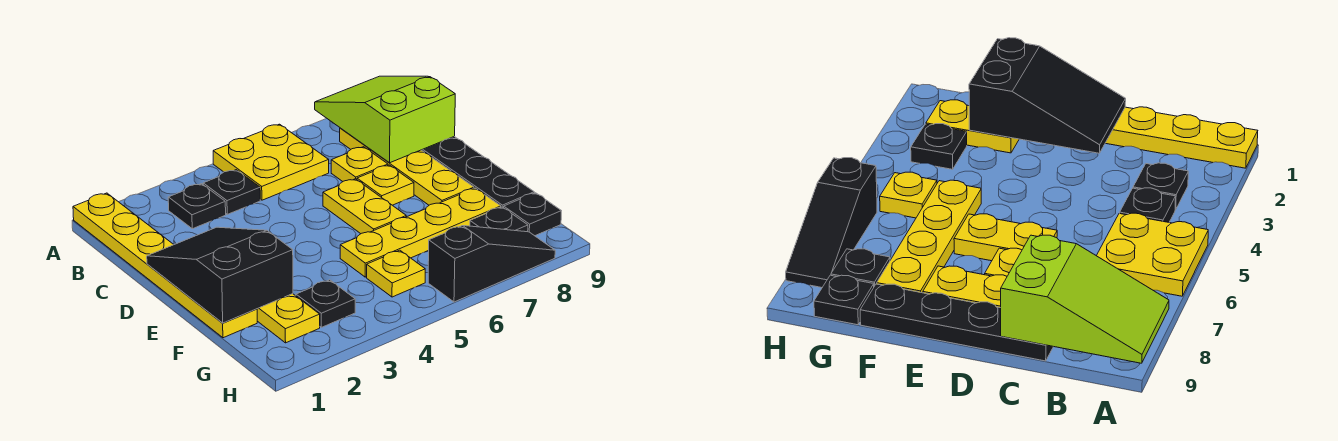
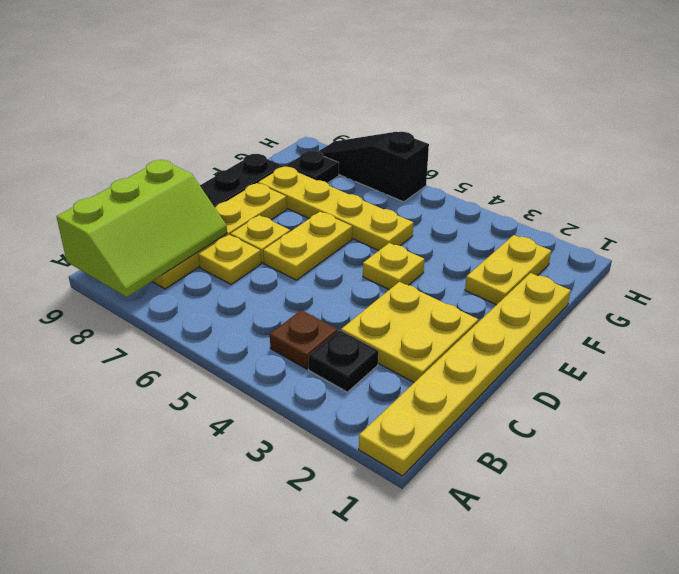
yellow plate A5:B6 level 1 -> yellow plate C2:D3 level 1
lime slope A8:C9 level 2 top C -> lime slope A8:C9 level 2 top 9
black plate B4 level 1 -> brown plate B4 level 1
black slope D1:F2 level 2 top F -> none
black plate G3 level 1 -> none
yellow plate G5 level 1 -> yellow plate E4 level 1
black plate G9 level 1 -> none

